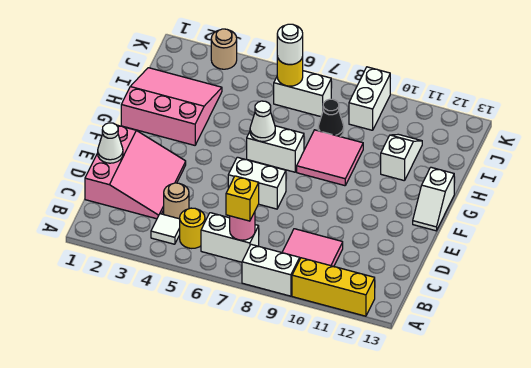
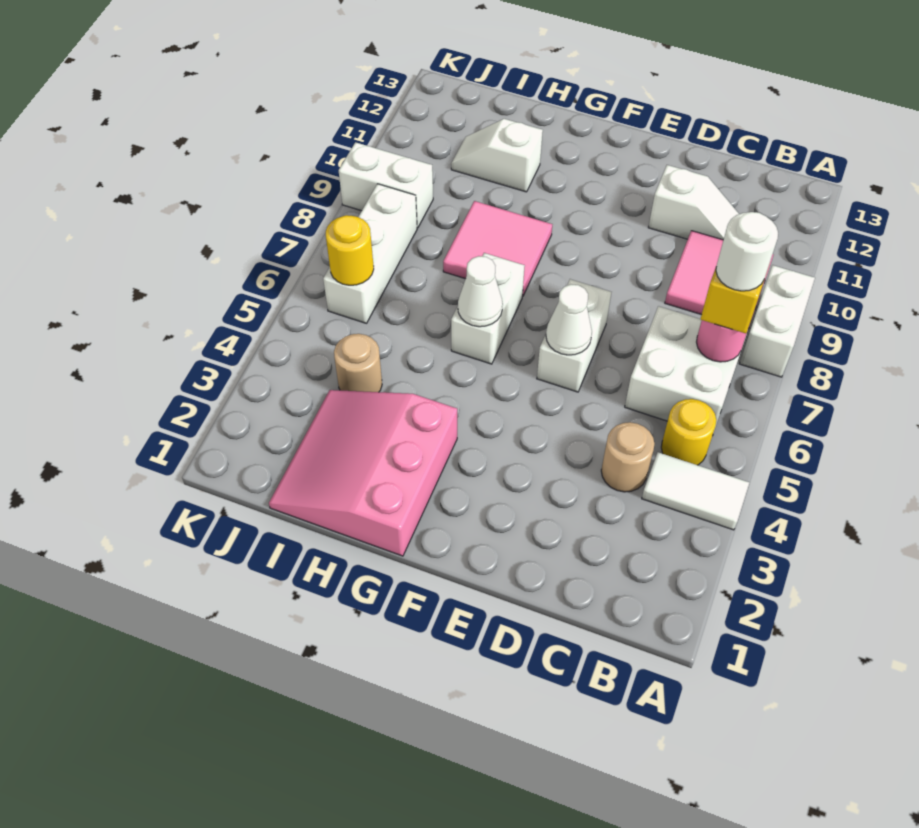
yellow brick A10:A12 level 1 -> none
white tile B4 level 1 -> white tile A4:B4 level 1
white brick B6:B7 level 1 -> white brick B6:C7 level 1
pink slope C1:E3 level 1 top 1 -> none
white cone D1 level 2 -> white cone E6 level 2
white slope F13:G13 level 1 top G -> white slope C11:D11 level 1 top D
black cone I8 level 1 -> none
white brick J6:J7 level 1 -> white brick J6:J8 level 1
white round brick J6 level 3 -> white round brick B7 level 4
tan round brick K3 level 1 -> tan round brick I4 level 1

